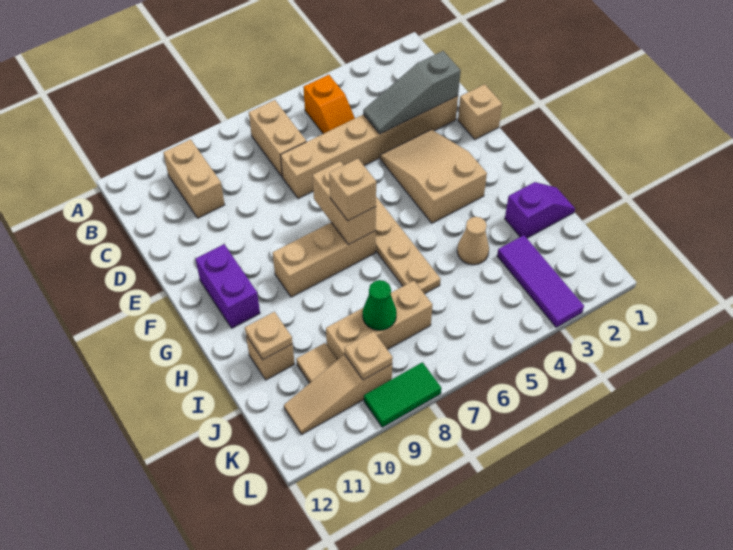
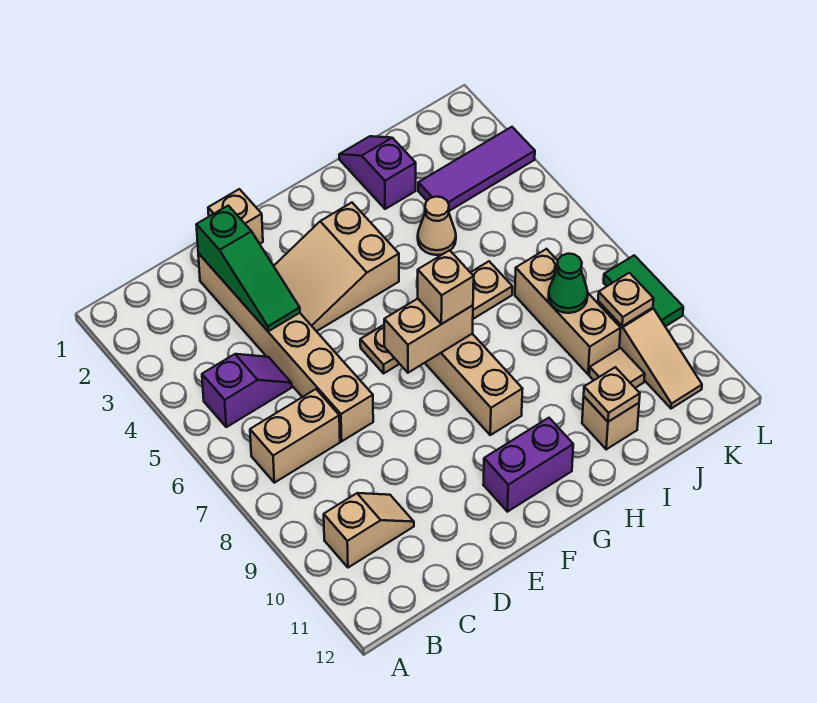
orange slope B5:C5 level 1 top B -> purple slope B5:C5 level 1 top B
tan brick B10:C10 level 1 -> tan slope B10:C10 level 1 top B
grey slope D2:D4 level 2 top 2 -> green slope D2:D4 level 2 top 2

